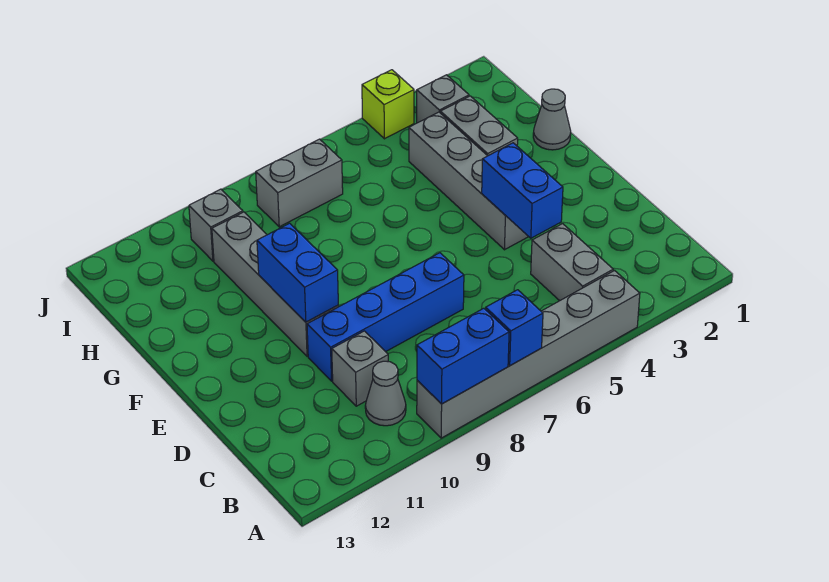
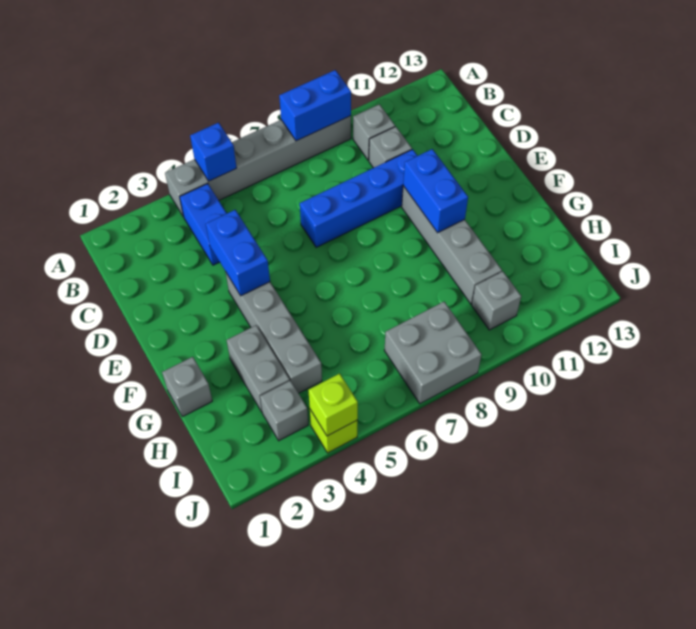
blue brick A7 level 2 -> blue brick A5 level 2
grey brick B4:C4 level 1 -> blue brick B4:C4 level 1
grey cone B10 level 1 -> grey brick B10 level 1
grey cone G1 level 1 -> grey brick G1 level 1
grey brick I7:I8 level 1 -> grey brick I7:J8 level 1
none -> lime brick J4 level 2

